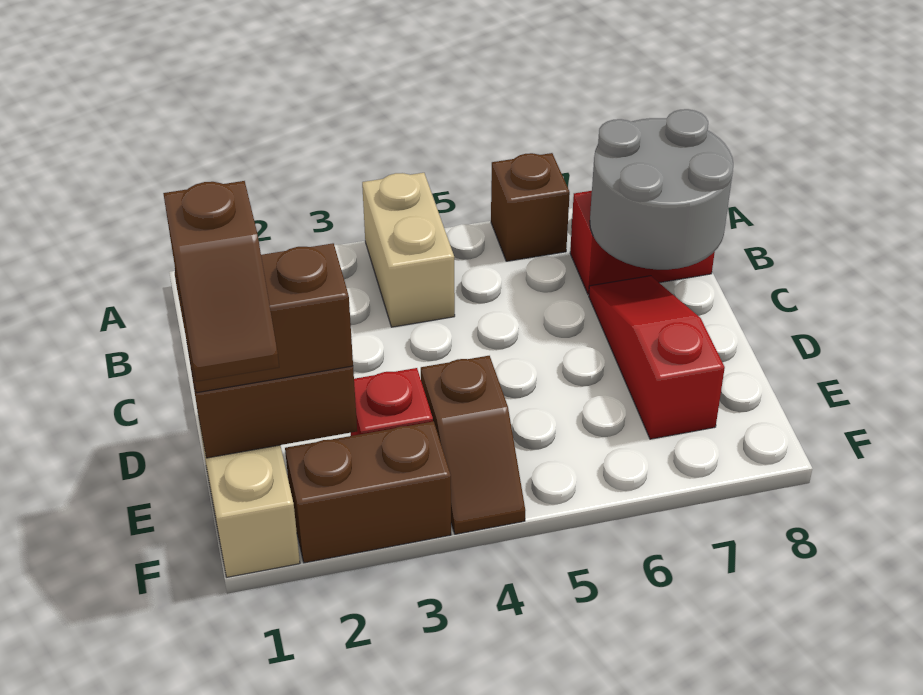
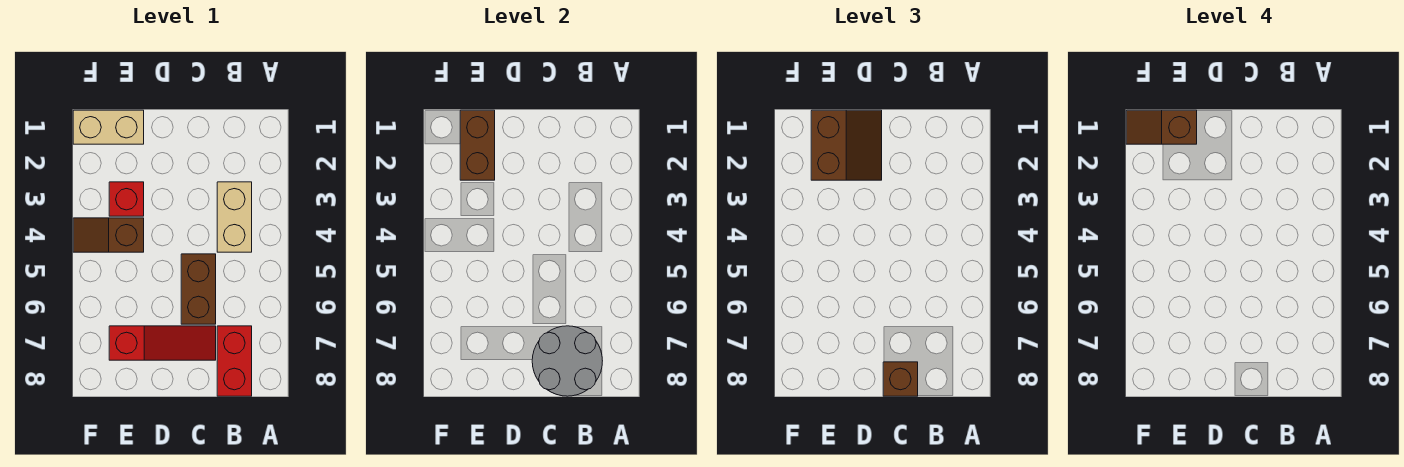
tan brick A4:B4 level 1 -> tan brick B3:B4 level 1
brown brick A6 level 1 -> brown brick C8 level 3
brown brick F2:F3 level 1 -> brown brick C5:C6 level 1

